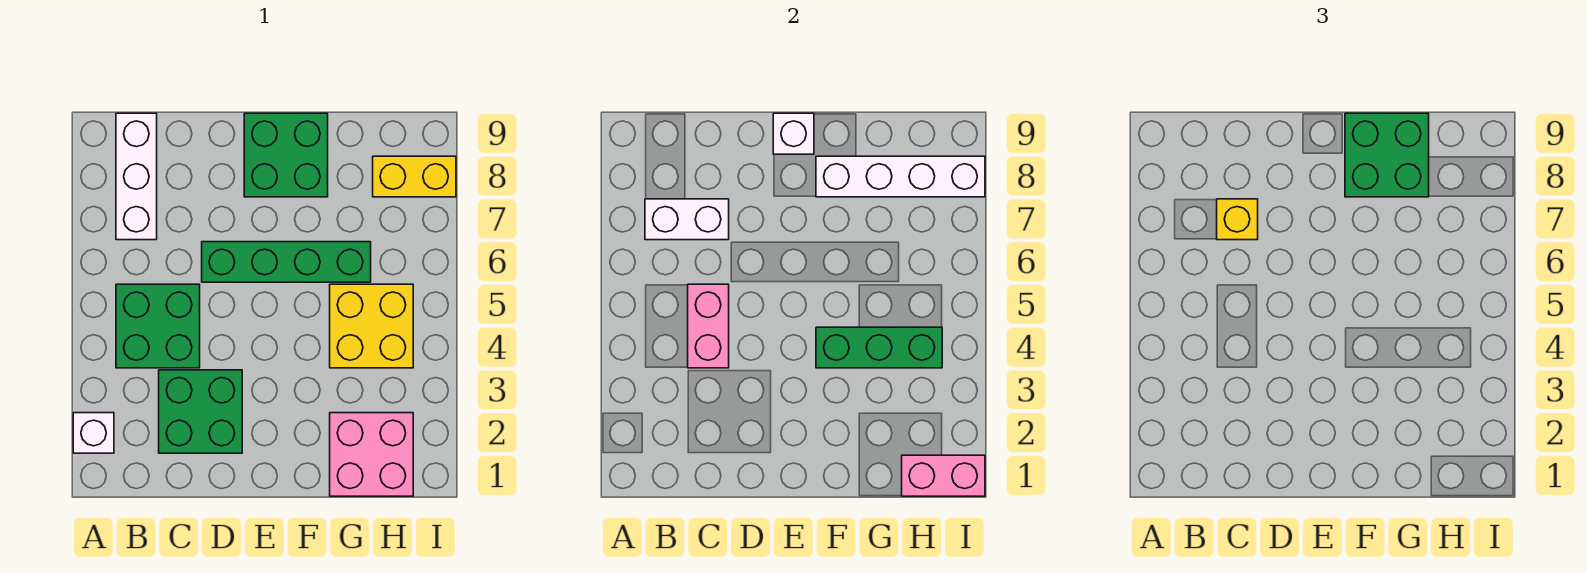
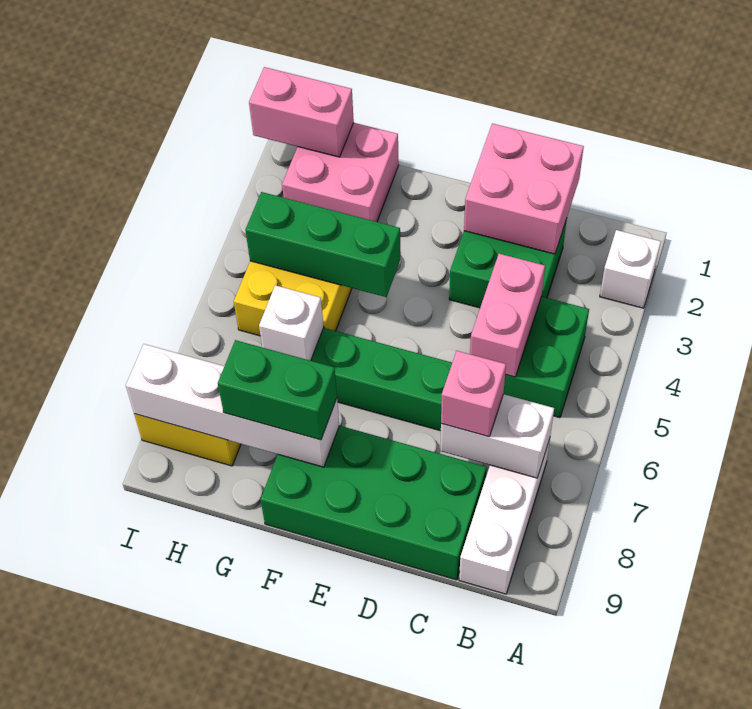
none -> pink brick C1:D2 level 2
yellow brick C7 level 3 -> pink brick C7 level 3
green brick E8:F9 level 1 -> green brick C8:F9 level 1
white brick E9 level 2 -> white brick G6 level 2
green brick F8:G9 level 3 -> green brick F8:G8 level 3

